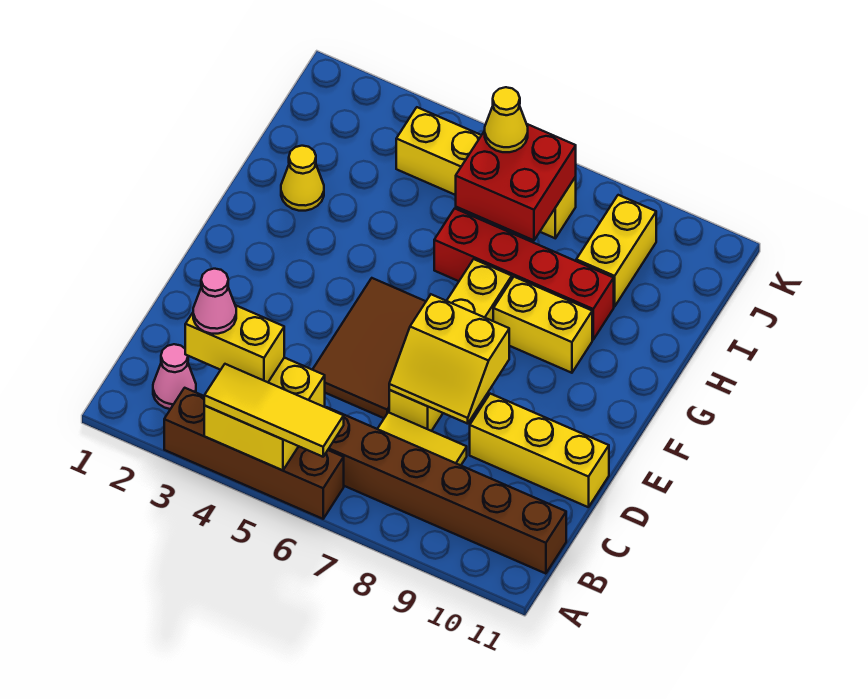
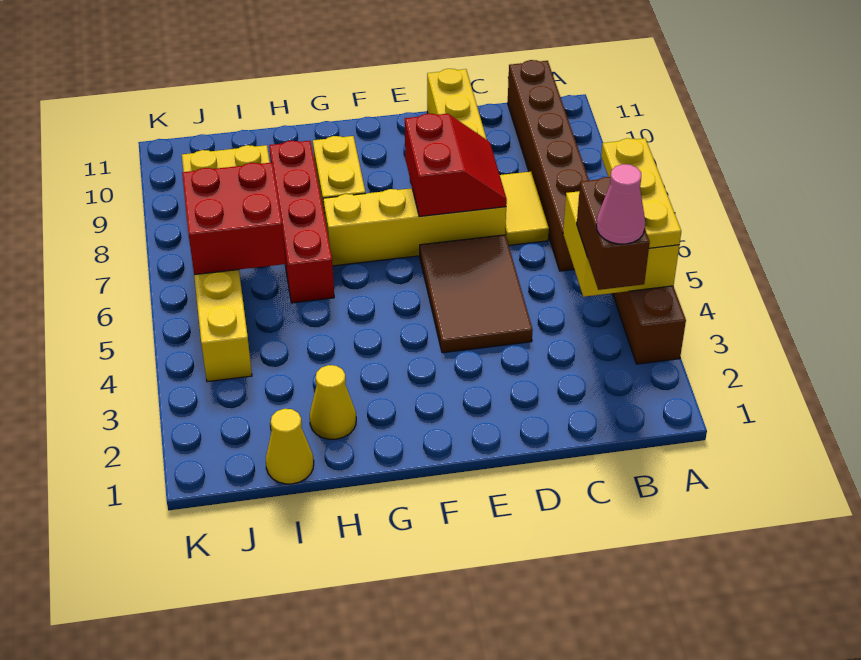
yellow tile A4:A6 level 3 -> yellow plate A4:A6 level 3
pink cone B2 level 1 -> none
yellow brick B3:B4 level 3 -> brown brick B3:B4 level 3
brown tile D5:F6 level 1 -> brown tile D4:E6 level 1
yellow slope D7:E8 level 2 top E -> red slope D7:E8 level 2 top E
yellow cone J6 level 3 -> yellow cone I1 level 1

